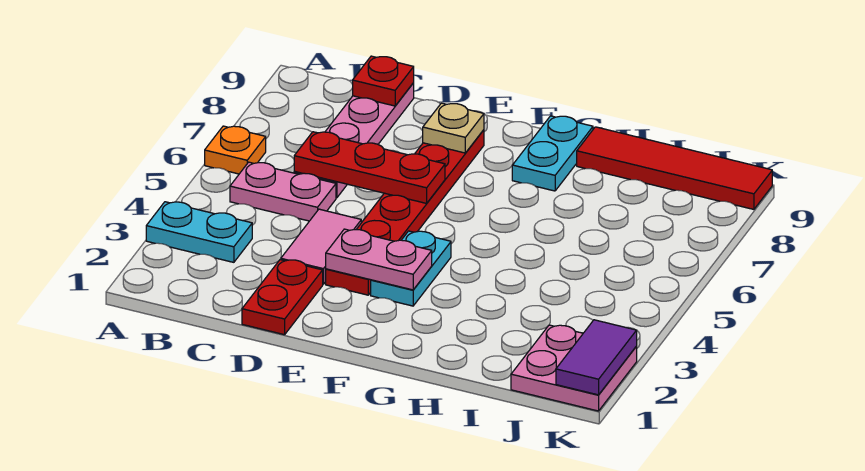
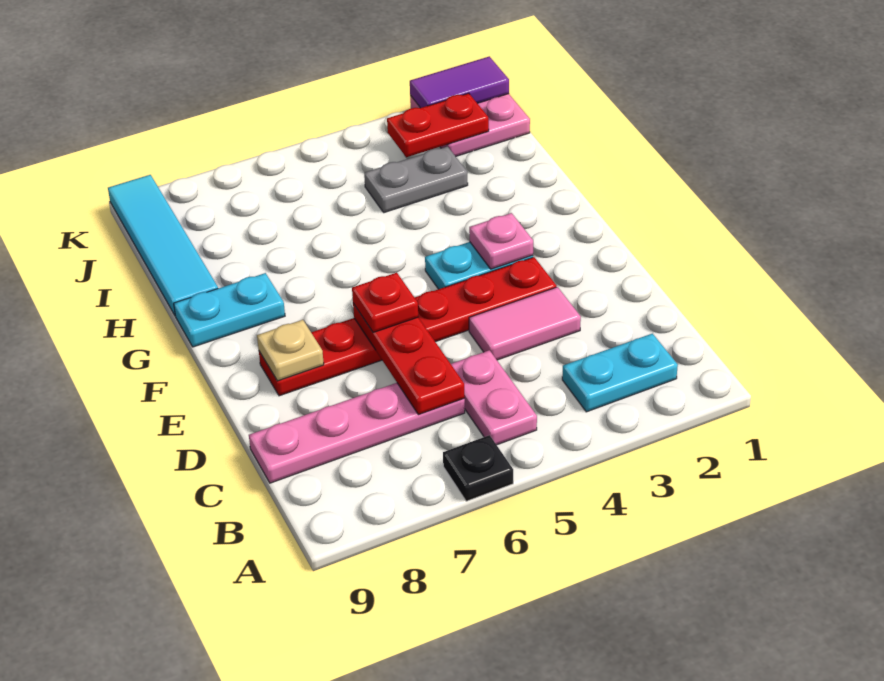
cyan plate A3:B3 level 1 -> cyan plate B2:B3 level 1
orange plate A6 level 1 -> black plate A6 level 1
red plate C9 level 2 -> red plate E6 level 3
red plate D1:D2 level 1 -> red plate J2:J3 level 2
pink plate E3:F3 level 2 -> pink plate F3 level 2
red tile H9:K9 level 1 -> cyan tile H9:K9 level 1
none -> grey plate I3:I4 level 1

